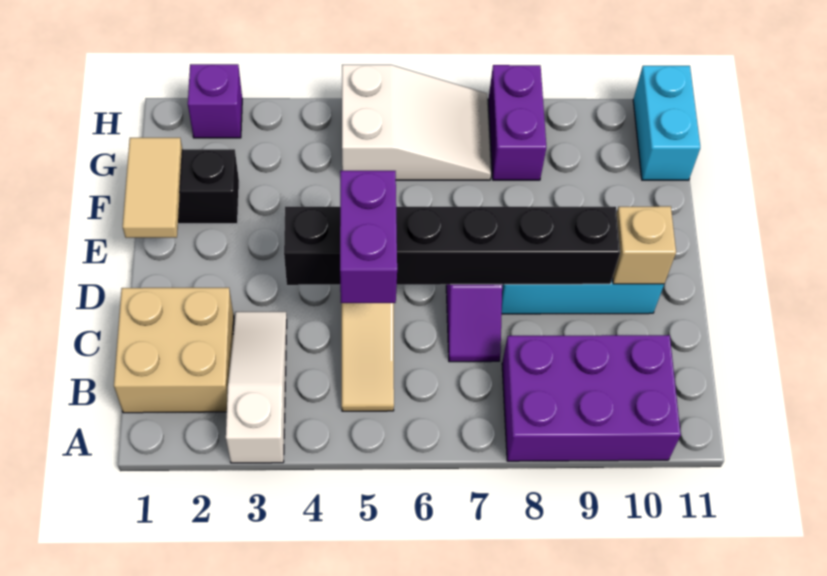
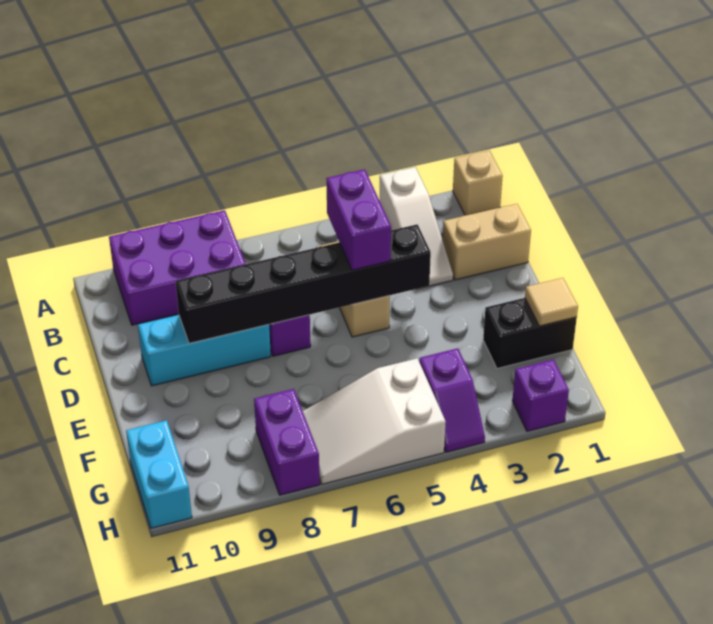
tan brick B1:C2 level 1 -> tan brick C1:C2 level 1
tan brick D10 level 2 -> tan brick A1 level 1
tan tile E1:F1 level 2 -> tan tile F1 level 2
none -> purple slope G4:H4 level 1 top G

